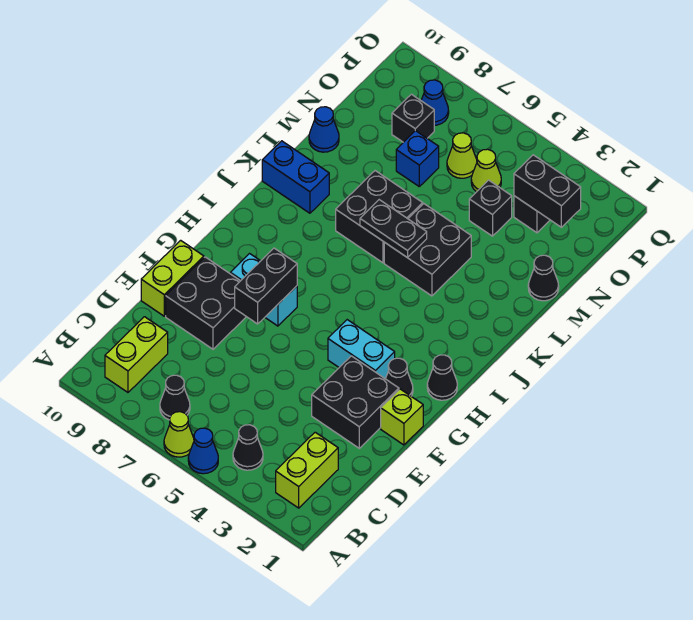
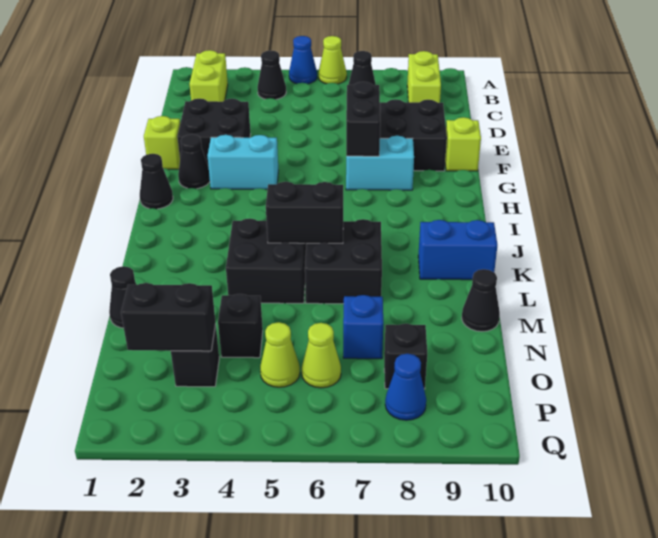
lime brick E10:F10 level 1 -> lime brick F10 level 1
black plate K5:K6 level 2 -> black brick K5:K6 level 2
blue cone M10 level 1 -> black cone M10 level 1

